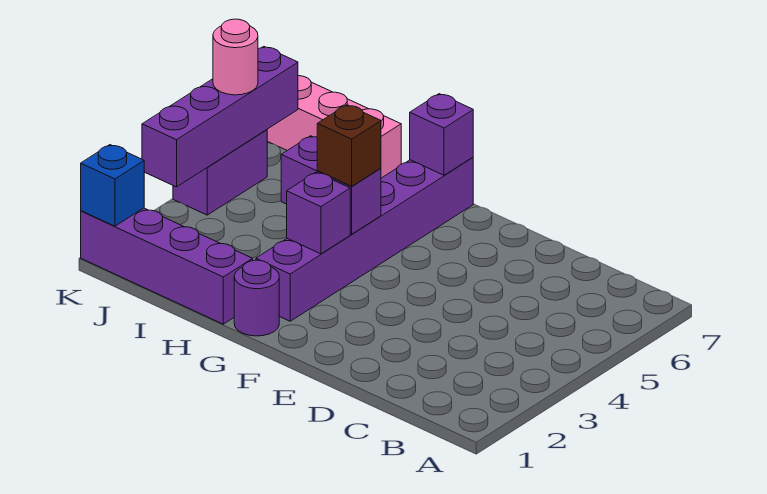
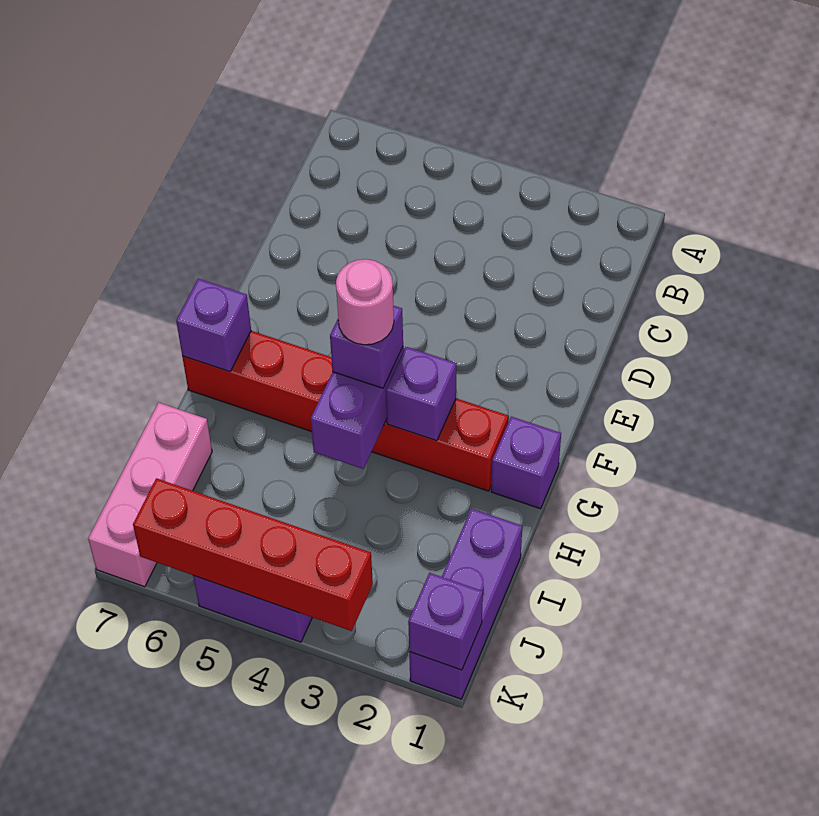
purple round brick G1 level 1 -> purple brick G1 level 1
purple brick G2:G7 level 1 -> red brick G2:G7 level 1
brown brick G4 level 3 -> purple brick G4 level 3
purple brick H1:K1 level 1 -> purple brick I1:K1 level 1
blue brick K1 level 2 -> purple brick K1 level 2
purple brick K3:K6 level 2 -> red brick K3:K6 level 2
pink round brick K5 level 3 -> pink round brick G4 level 4

